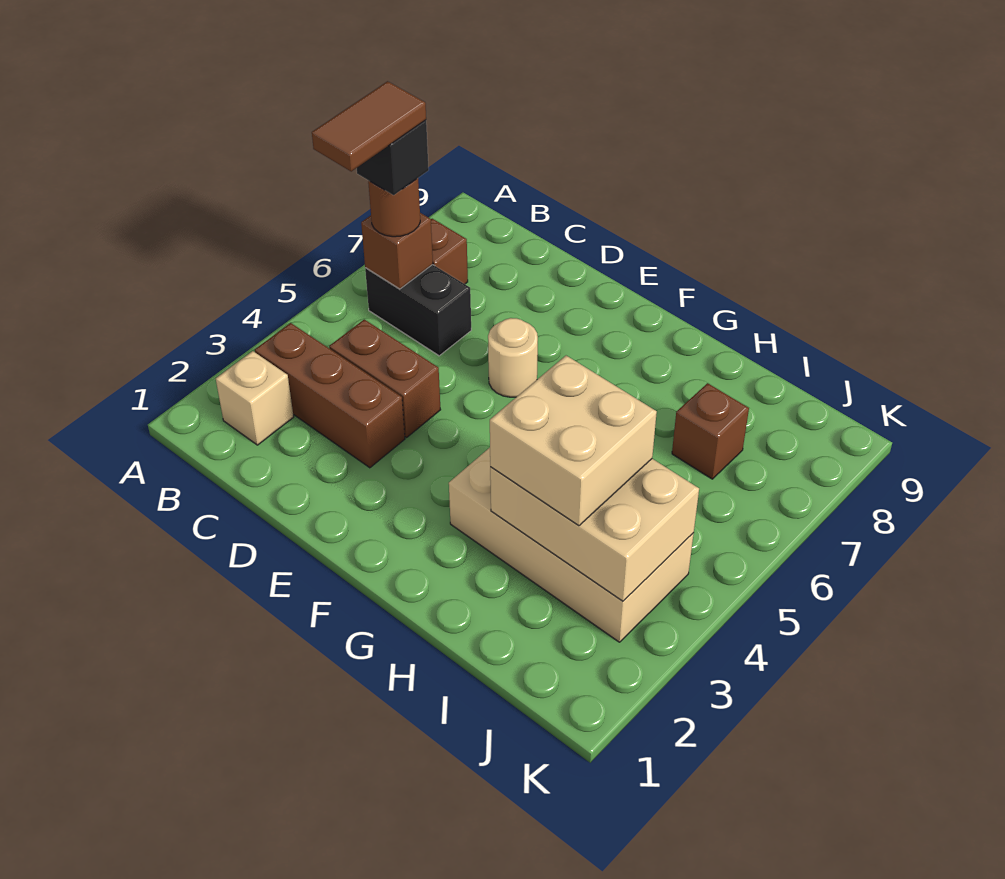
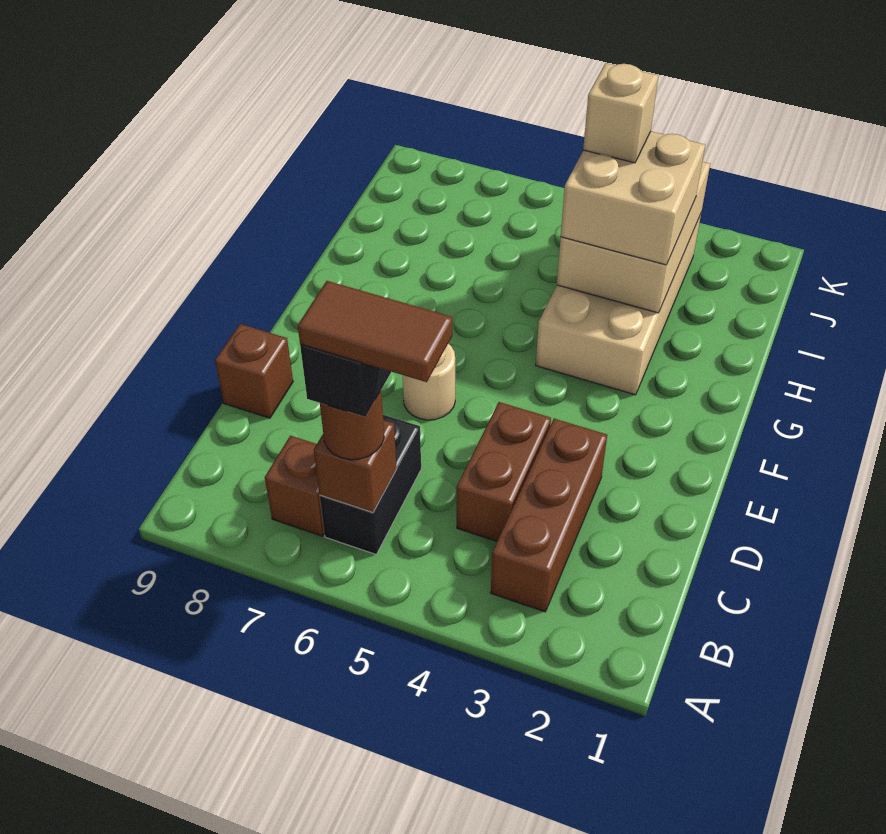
tan brick B2 level 1 -> tan brick I4 level 4
brown brick I7 level 1 -> brown brick D9 level 1

